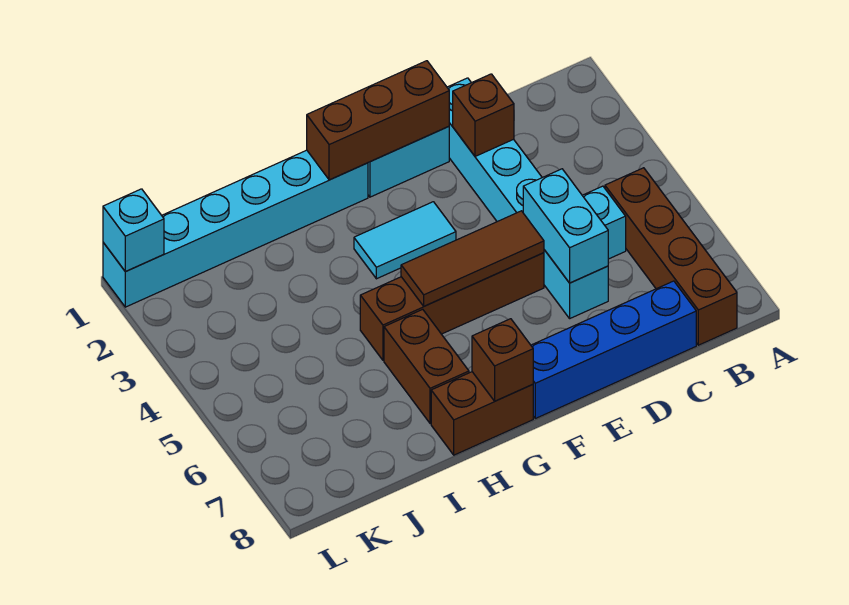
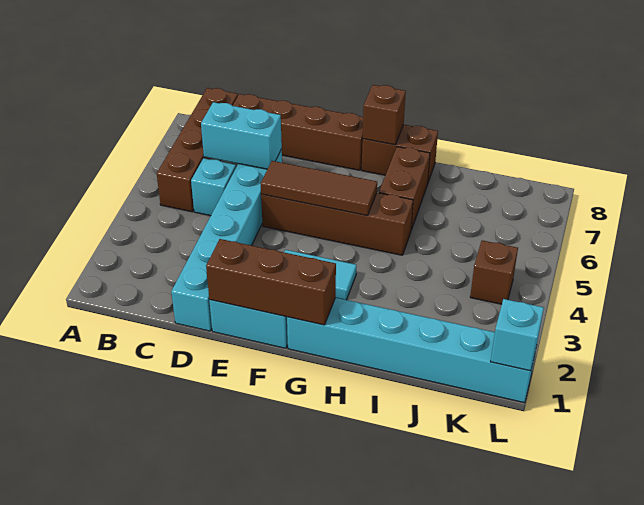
blue brick C8:F8 level 1 -> brown brick C8:F8 level 1
brown brick D2 level 2 -> brown brick K4 level 1
cyan brick D5:D6 level 2 -> cyan brick C6:D6 level 2

